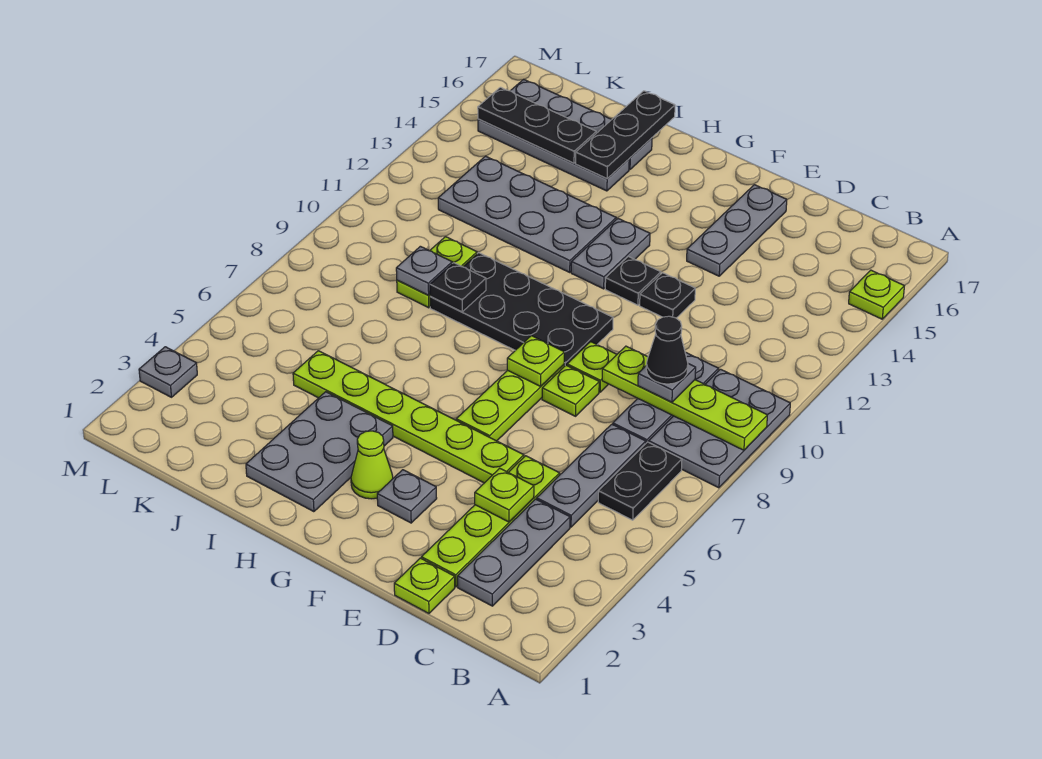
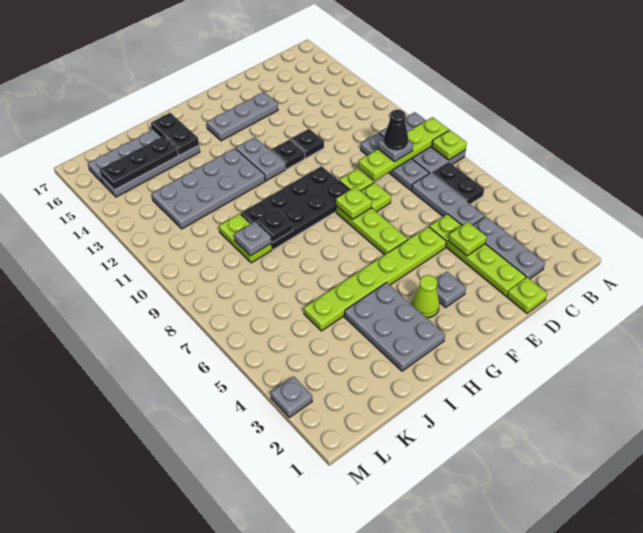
lime plate A15 level 1 -> lime plate A8 level 2
grey plate E14:E16 level 1 -> grey plate E15:G15 level 1
black plate I15:I17 level 2 -> black plate I15:I16 level 2

